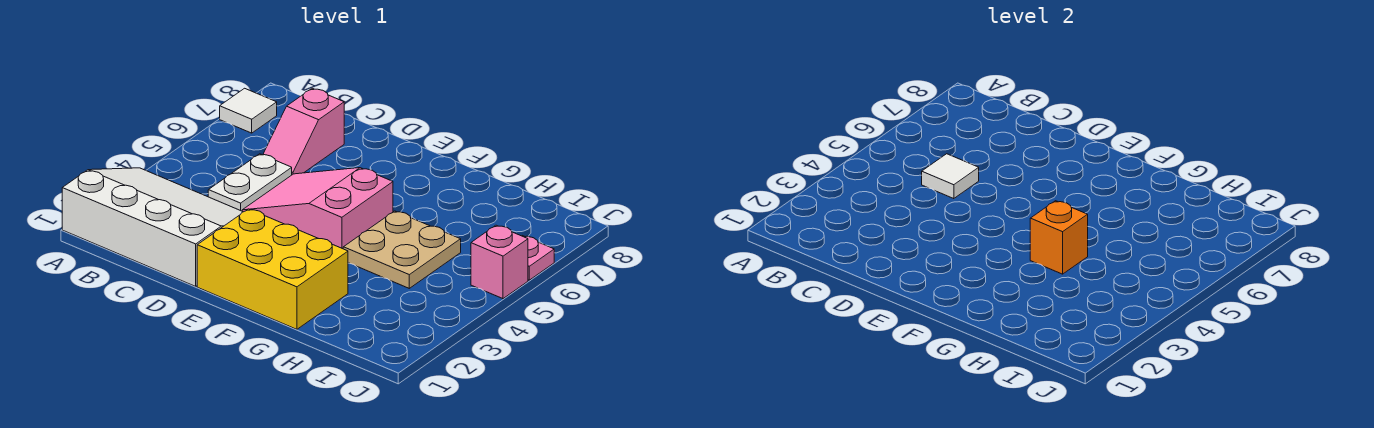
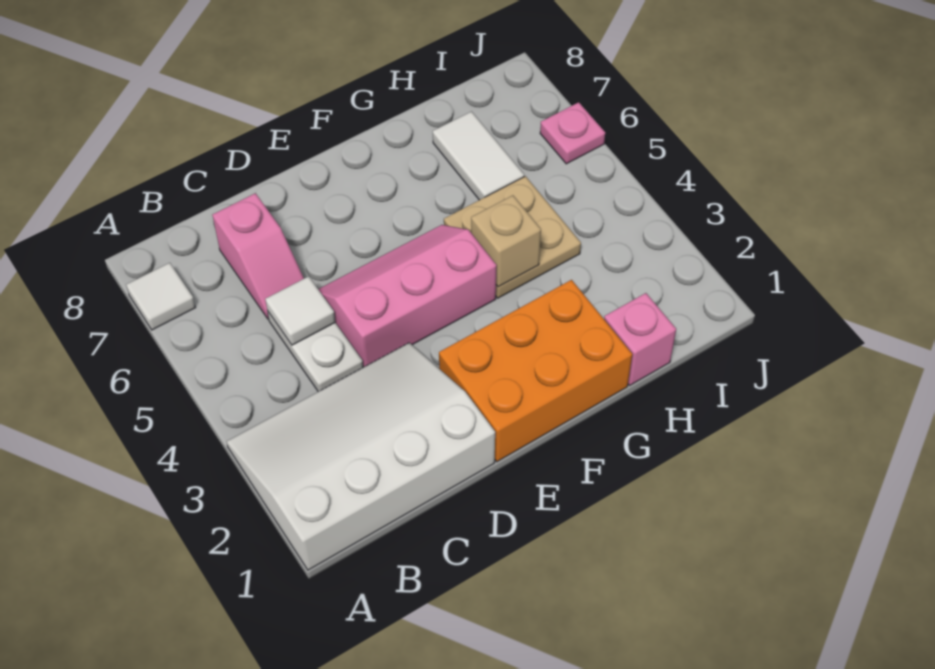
pink slope D4:F5 level 1 top F -> pink slope D4:F5 level 1 top 4
yellow brick E1:G2 level 1 -> orange brick E1:G2 level 1
orange brick G4 level 2 -> tan brick G4 level 2
none -> white tile H6:H7 level 1
pink brick J5 level 1 -> pink brick H1 level 1

